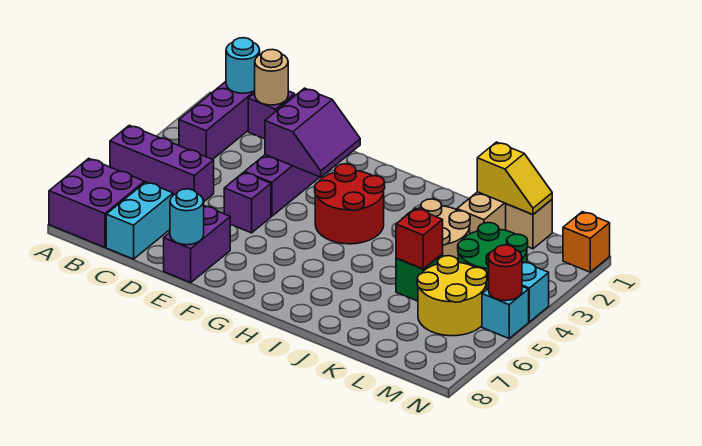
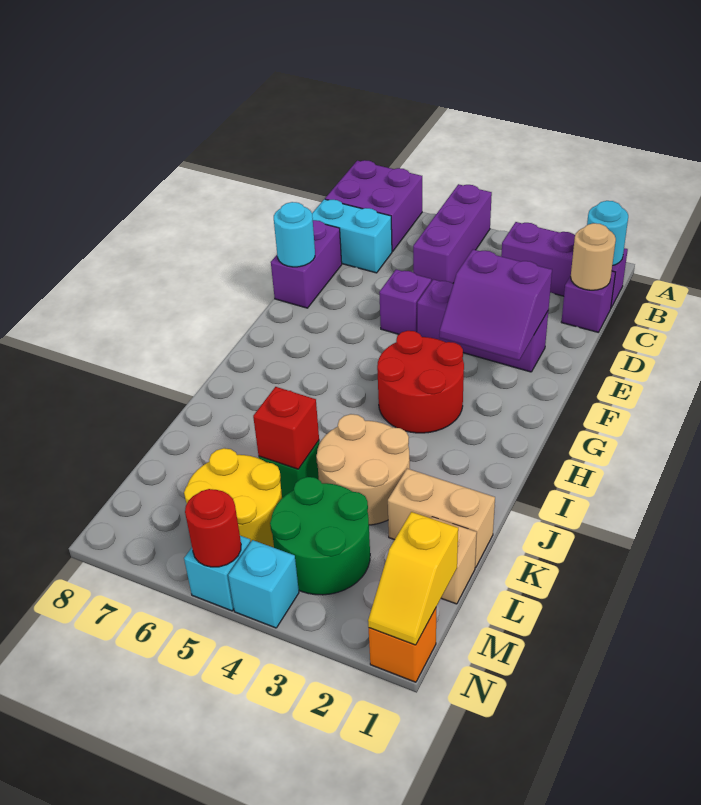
purple brick E7:E8 level 1 -> purple brick D8:E8 level 1
yellow slope K1:L1 level 2 top K -> yellow slope M1:N1 level 2 top M

